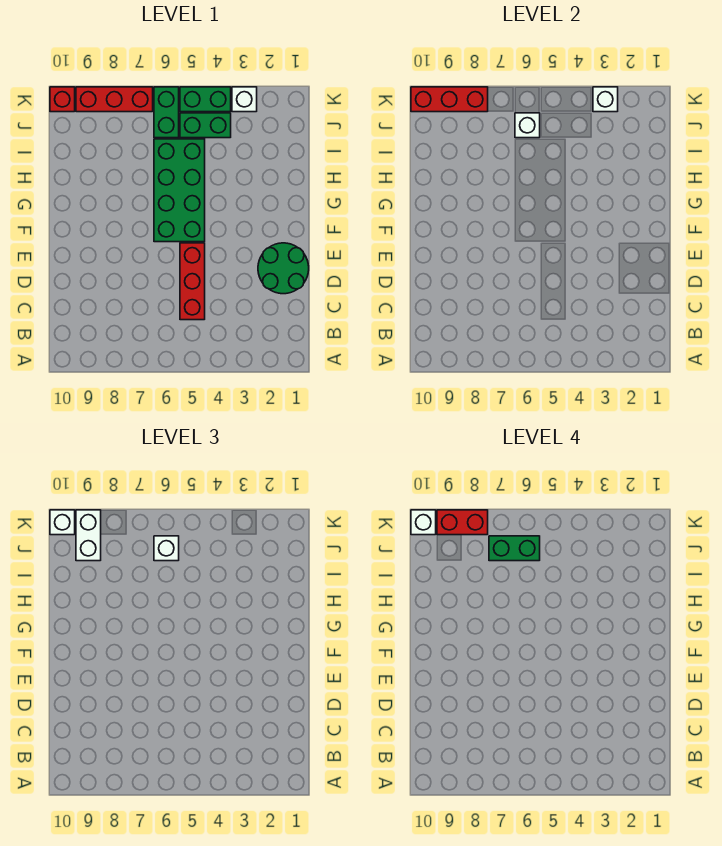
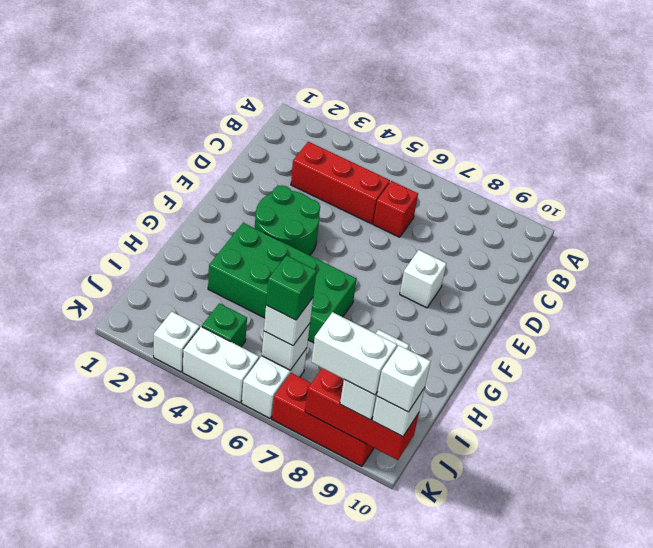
red brick C5:E5 level 1 -> red brick C3:C5 level 1
green round brick D1:E2 level 1 -> green round brick E3:F4 level 1
green brick F5:I6 level 1 -> green brick G3:H6 level 1
green brick J4:J5 level 1 -> green brick J4 level 1
green brick J6:K6 level 1 -> white brick J6:K6 level 1
green brick J6:J7 level 4 -> green brick J6 level 4
white brick K3 level 2 -> white brick E8 level 1
green brick K4:K5 level 1 -> white brick K4:K5 level 1
red brick K8:K9 level 4 -> white brick K8:K9 level 4
red brick K10 level 1 -> red brick C6 level 1

